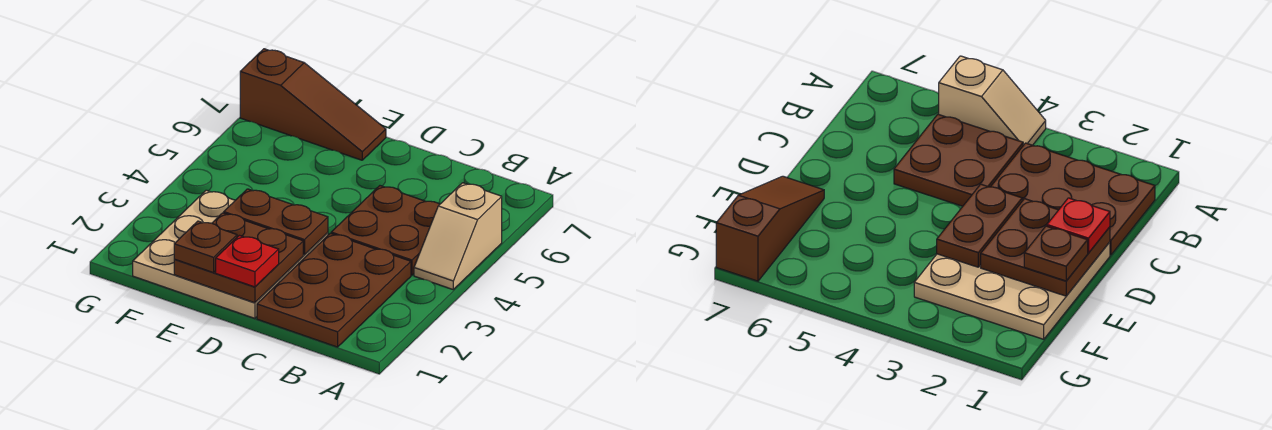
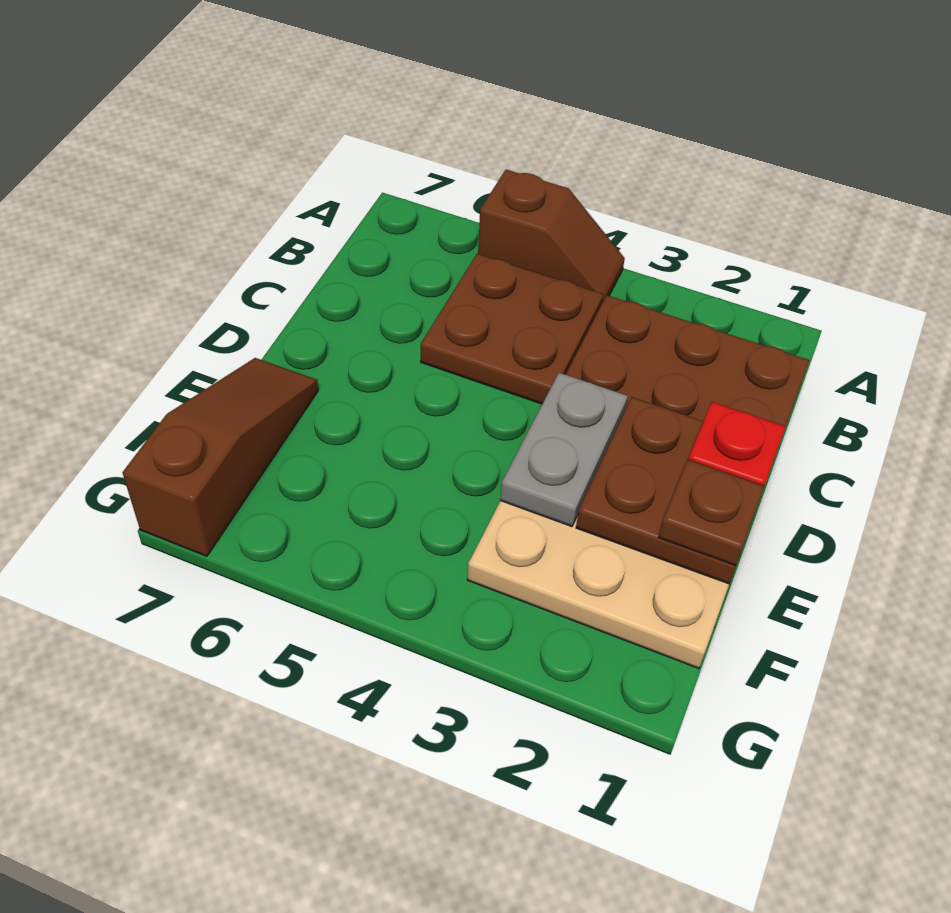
tan slope A4:A5 level 1 top 5 -> brown slope A4:A5 level 1 top 5
brown plate D3:E3 level 2 -> grey plate D3:E3 level 2

